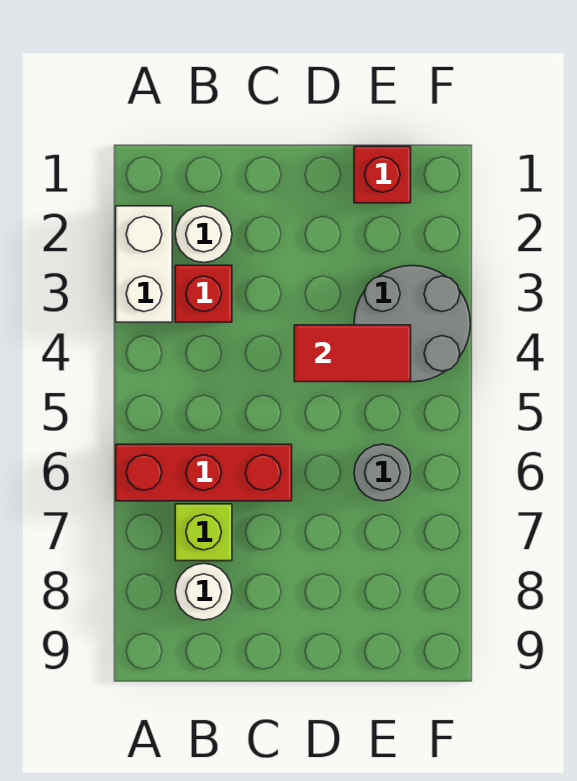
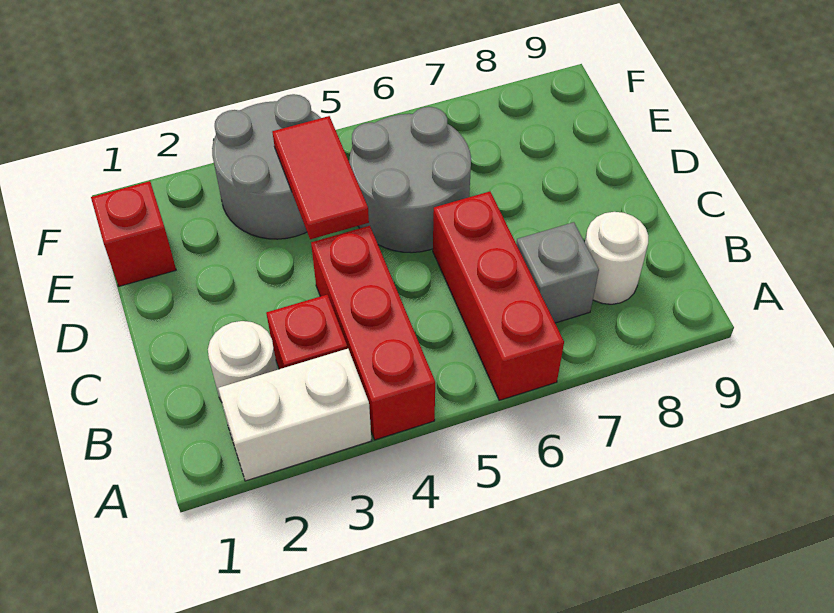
none -> red brick A4:C4 level 1
lime brick B7 level 1 -> grey brick B7 level 1
grey round brick E6 level 1 -> grey round brick D5:E6 level 1

